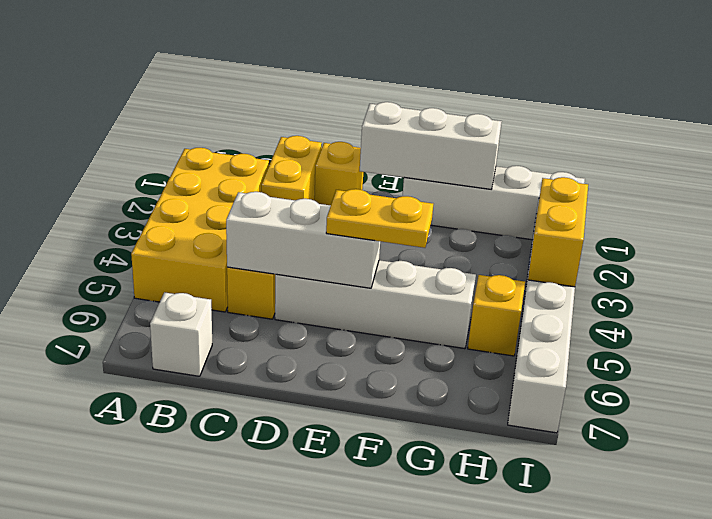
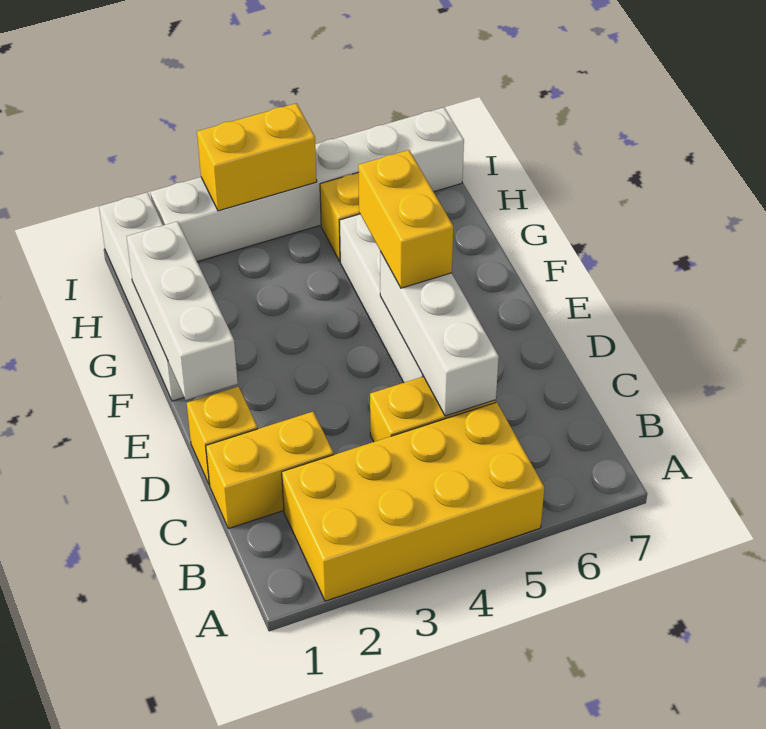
white brick B7 level 1 -> none
yellow plate E5:F5 level 3 -> yellow brick E5:F5 level 3

